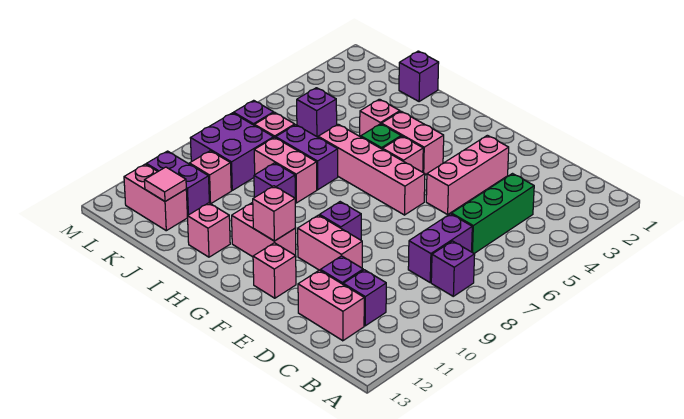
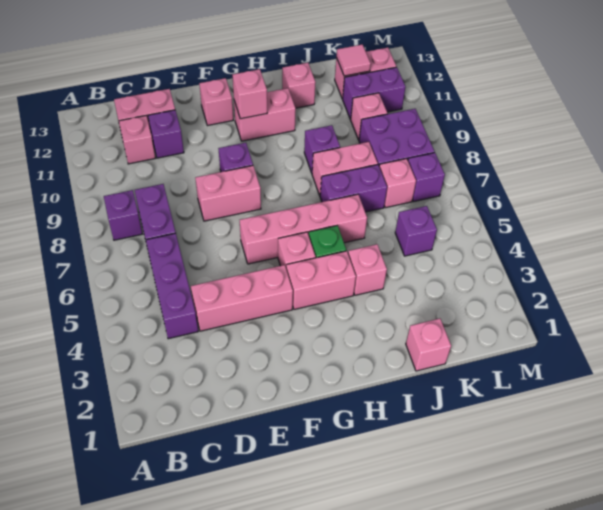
green brick C4:C6 level 1 -> purple brick C4:C6 level 1
purple brick C11 level 1 -> pink brick C11 level 1
pink brick E3:E5 level 1 -> pink brick D4:F4 level 1
pink brick E10:F10 level 1 -> pink brick E8:F8 level 1
purple brick J1 level 1 -> pink brick J1 level 1

